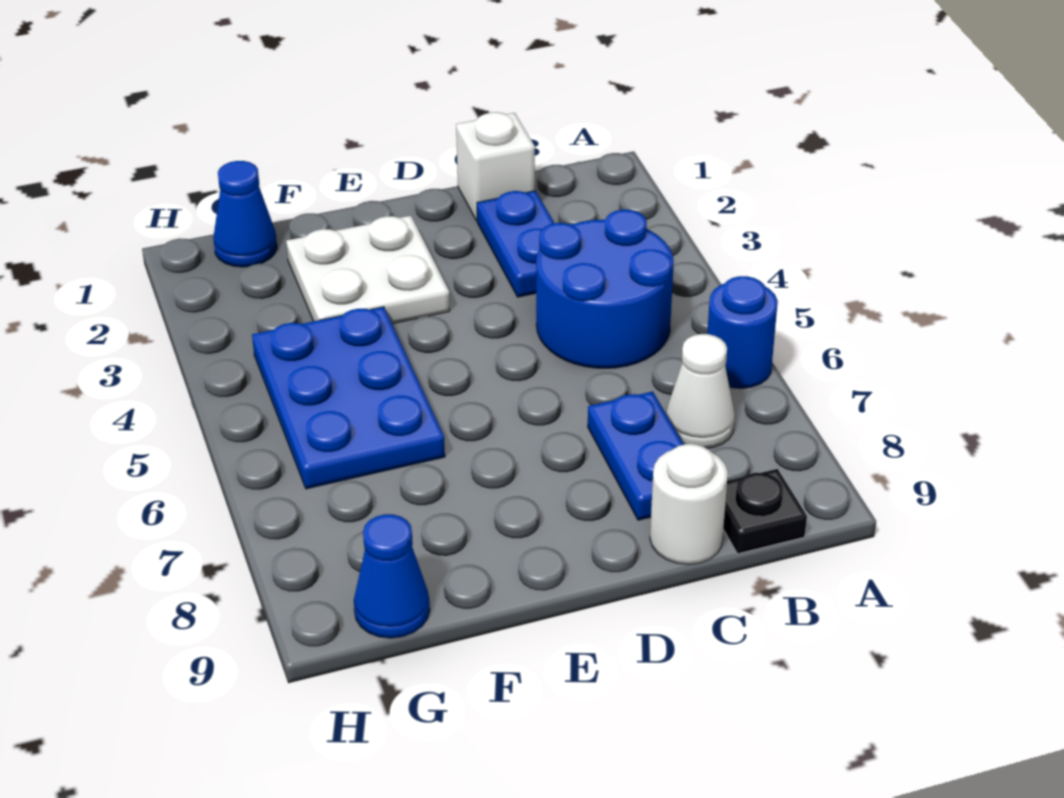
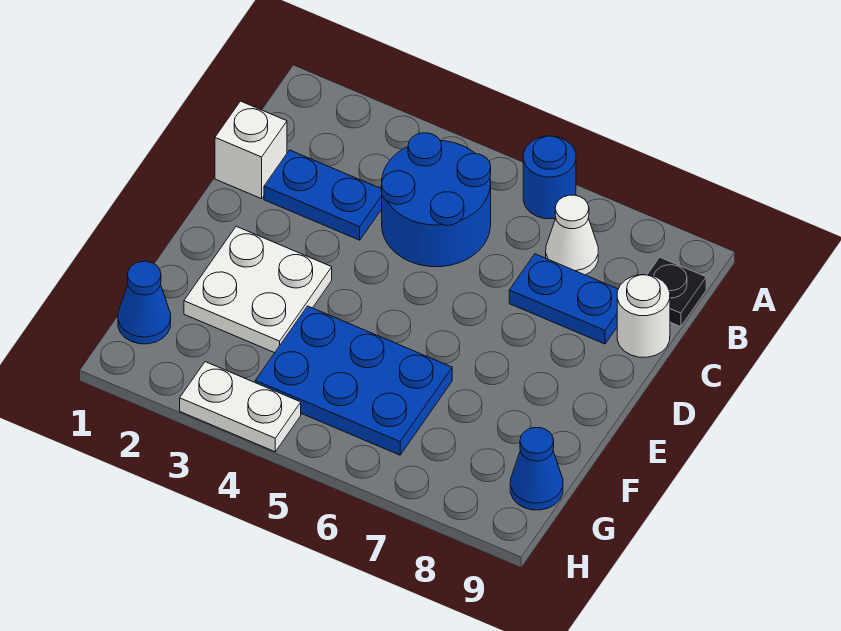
none -> white plate H3:H4 level 1

